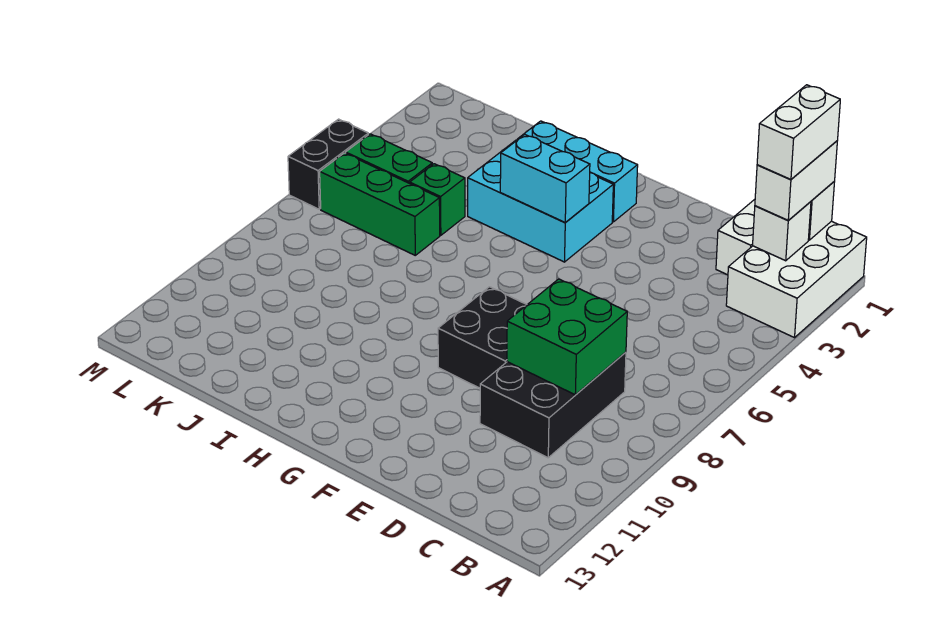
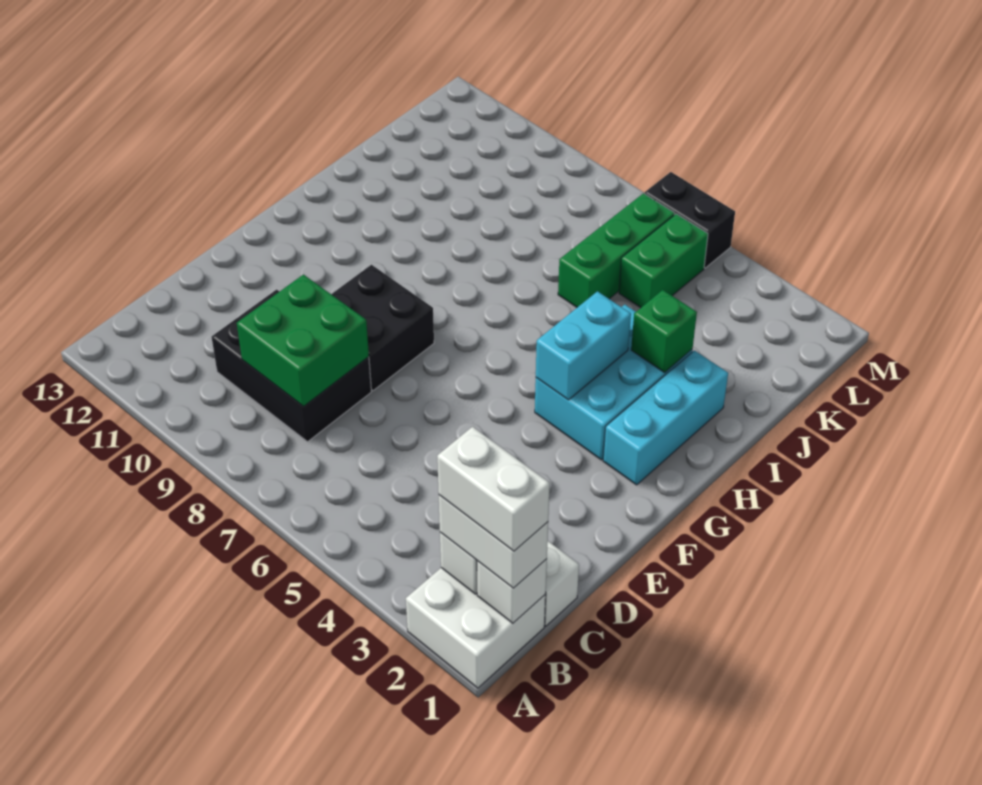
white brick A1:B3 level 1 -> white brick A1:B2 level 1
green brick J5 level 1 -> green brick I3 level 2

